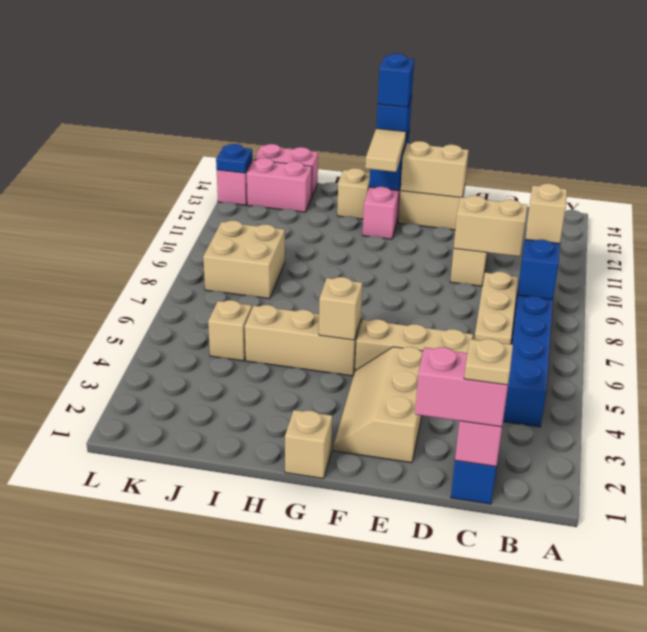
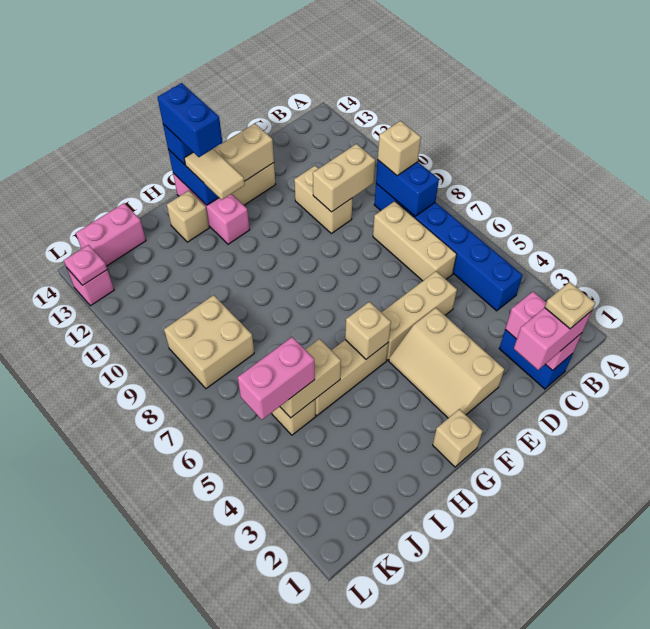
blue brick G14 level 4 -> blue brick G13:G14 level 4
none -> tan brick I5:J5 level 2
pink brick J13:K13 level 1 -> pink brick J5:K5 level 3
blue plate L13 level 2 -> pink plate L13 level 2

